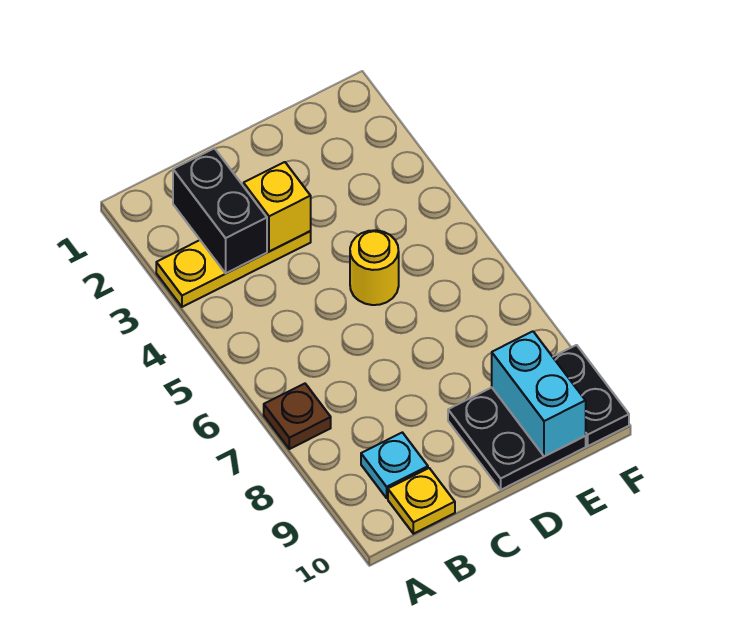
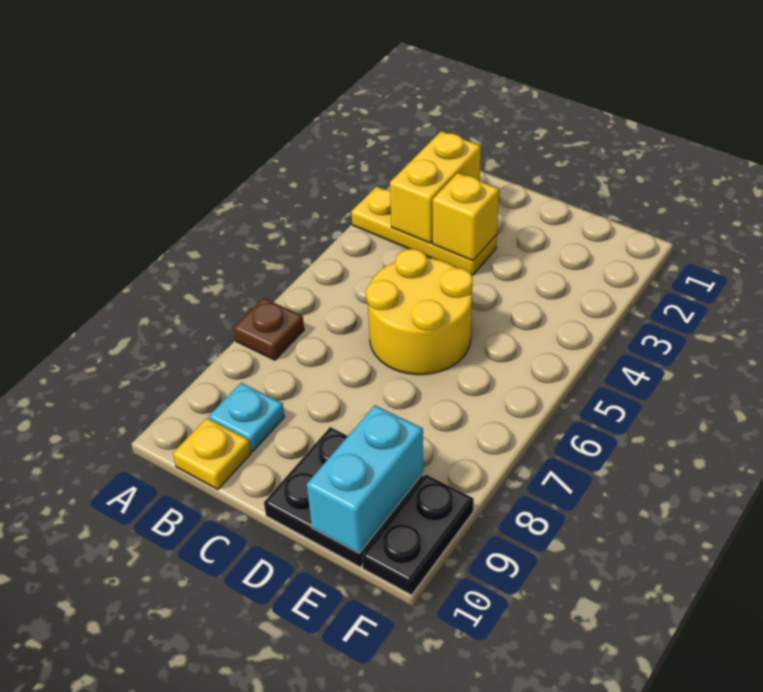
black brick B2:B3 level 2 -> yellow brick B2:B3 level 2
yellow round brick D5 level 1 -> yellow round brick C5:D6 level 1

